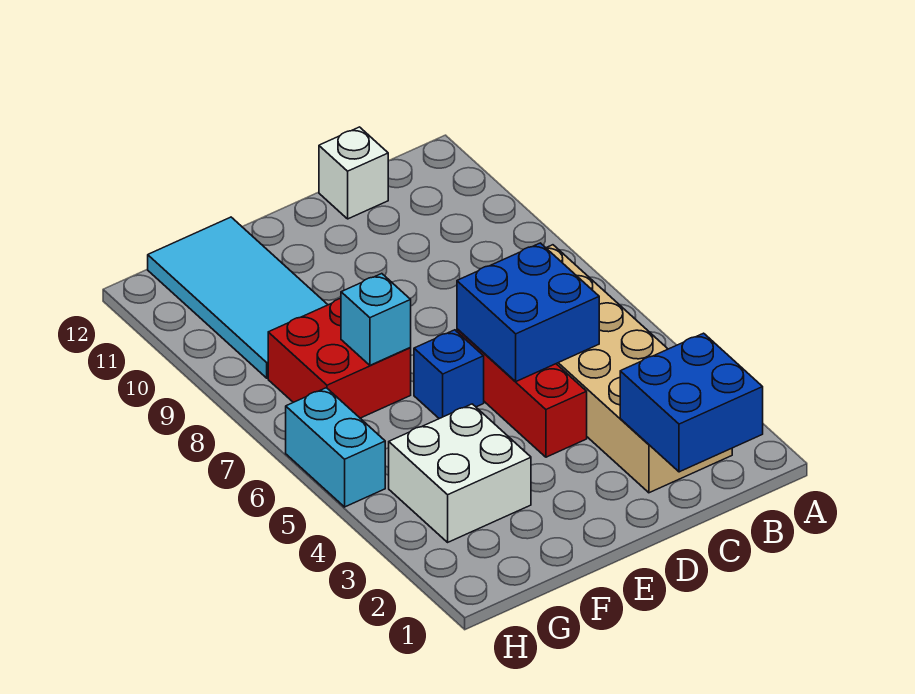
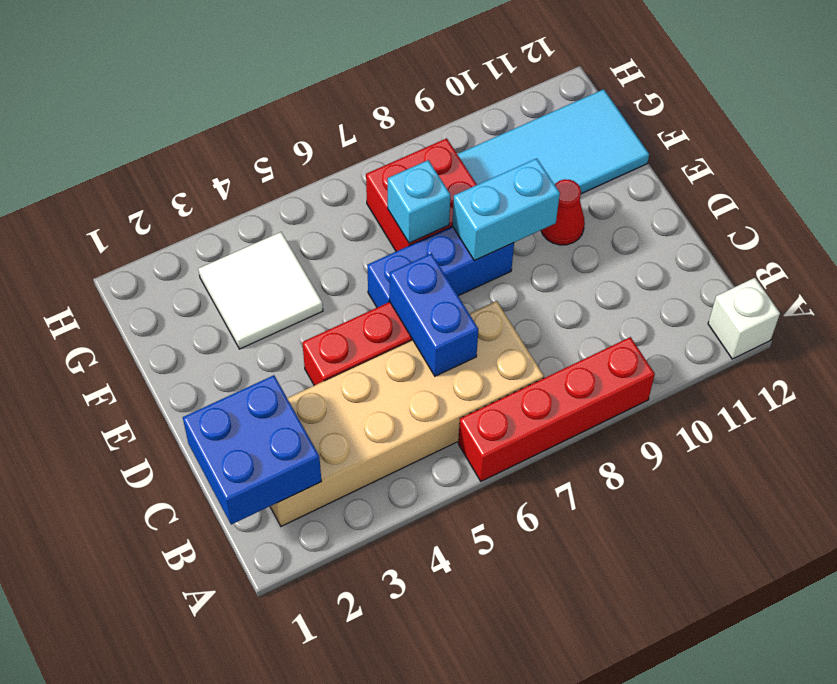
none -> red brick A6:A9 level 1
blue brick C5:D6 level 2 -> blue brick C6:D6 level 2
white brick C12 level 1 -> white brick A12 level 1
blue brick E6 level 1 -> blue brick E6:E8 level 1
none -> red cone E10 level 1
white brick F3:G4 level 1 -> white tile F3:G4 level 1
cyan brick H5:H6 level 1 -> cyan brick E8:E9 level 2

